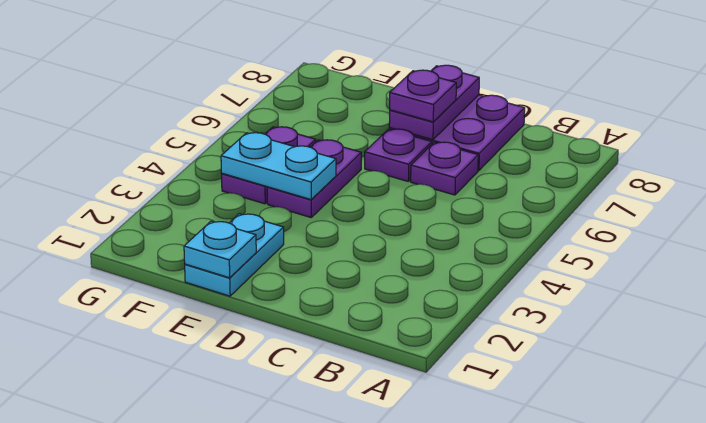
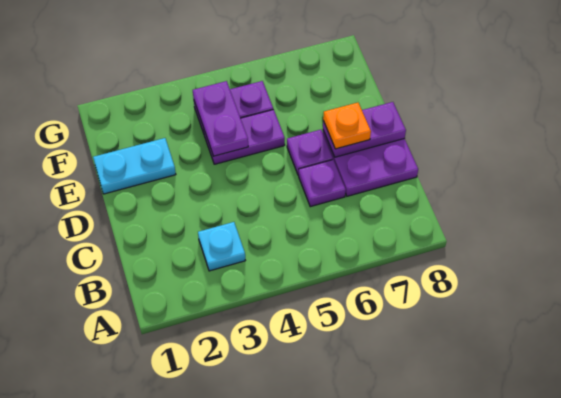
purple plate D7 level 3 -> orange plate D7 level 3
cyan plate E1 level 2 -> cyan plate B3 level 1
cyan plate E4:F4 level 2 -> purple plate E4:F4 level 2

